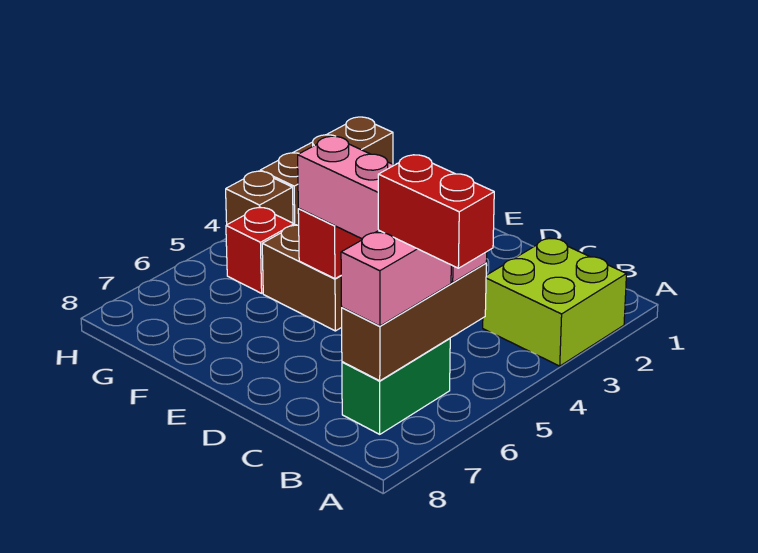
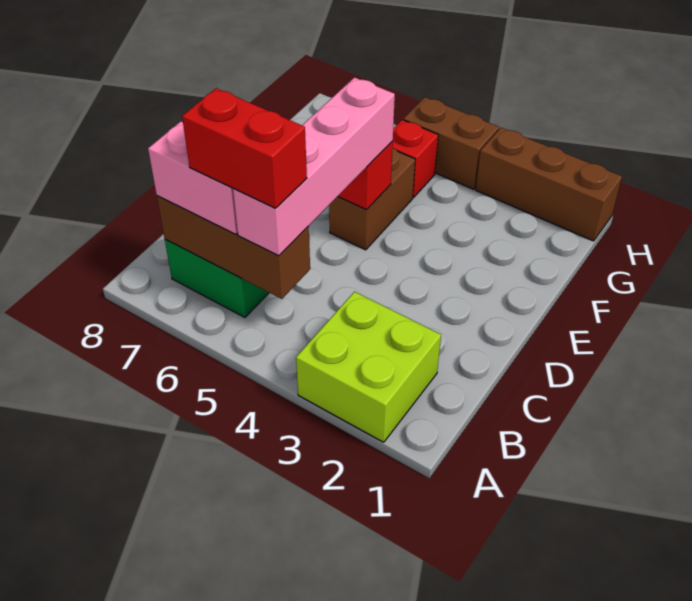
red brick A6:B6 level 4 -> red brick B5:B6 level 4
brown brick H4 level 1 -> brown brick H4:H5 level 1

